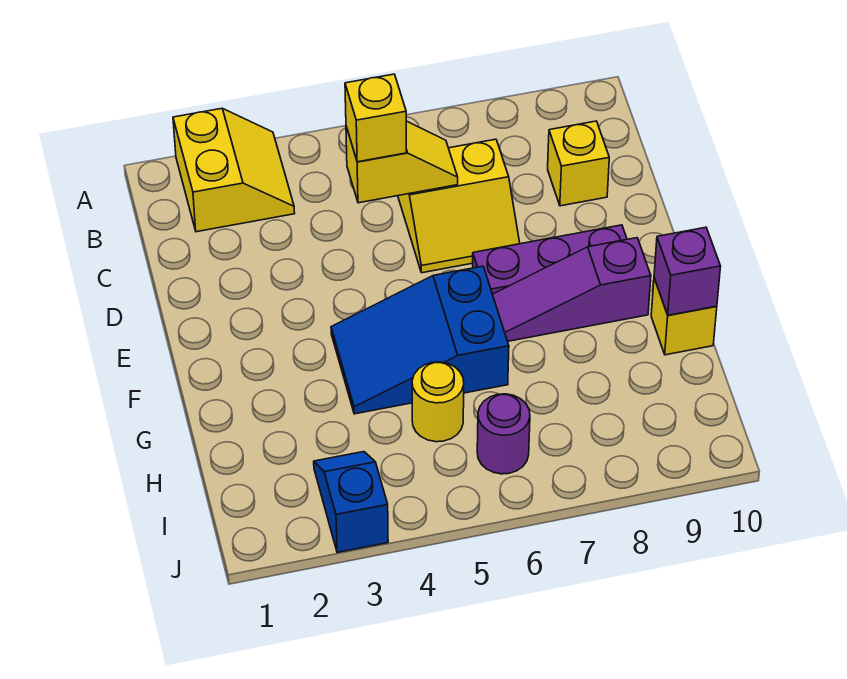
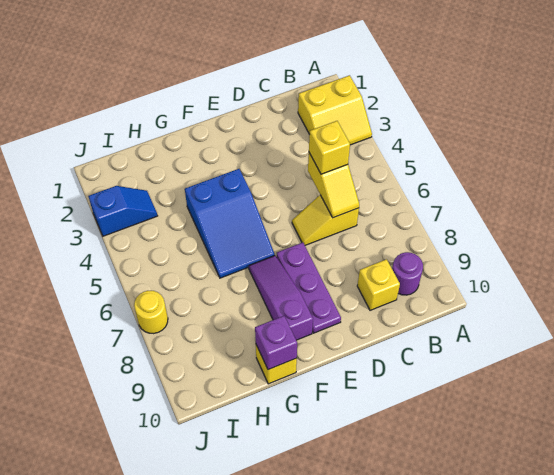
yellow slope C6:D7 level 1 top C -> yellow slope C6:D6 level 1 top C
blue slope F4:G6 level 1 top 6 -> blue slope F4:G6 level 1 top 4
yellow round brick H5 level 1 -> yellow round brick J7 level 1
purple round brick I6 level 1 -> purple round brick B9 level 1

